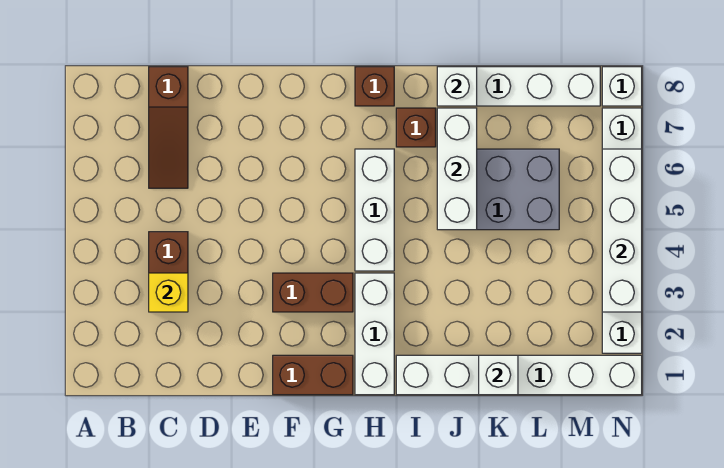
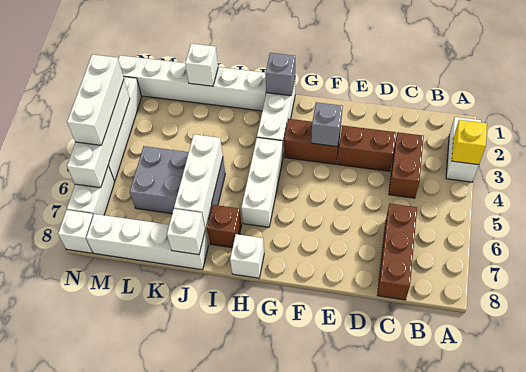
none -> white brick A2:A3 level 1
yellow brick C3 level 2 -> yellow brick A3 level 2
brown slope C6:C8 level 1 top 8 -> brown brick C6:C8 level 1
brown brick F1:G1 level 1 -> brown brick D3:E3 level 1
none -> grey brick F3 level 2
none -> grey brick H1 level 2
brown brick H8 level 1 -> white brick H8 level 1
none -> white brick N3:N5 level 3

